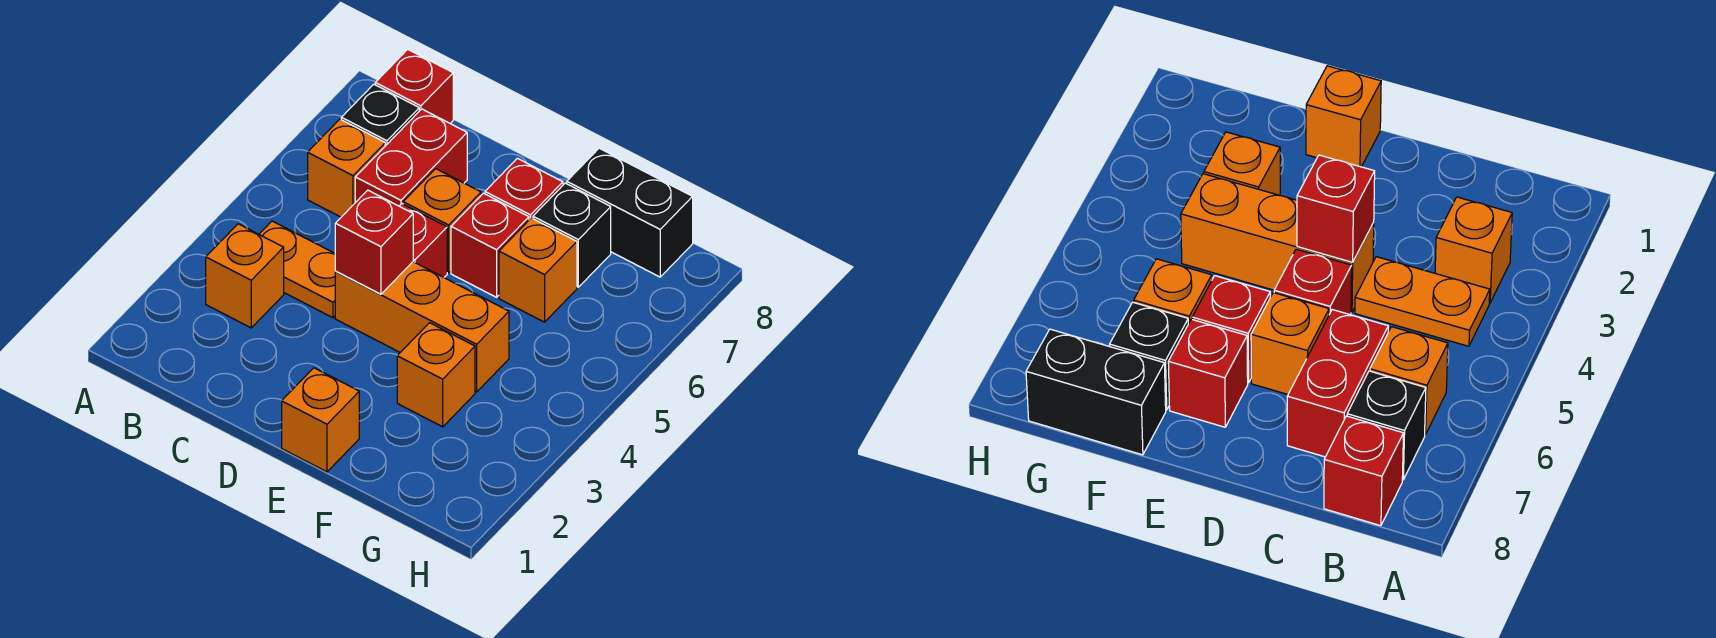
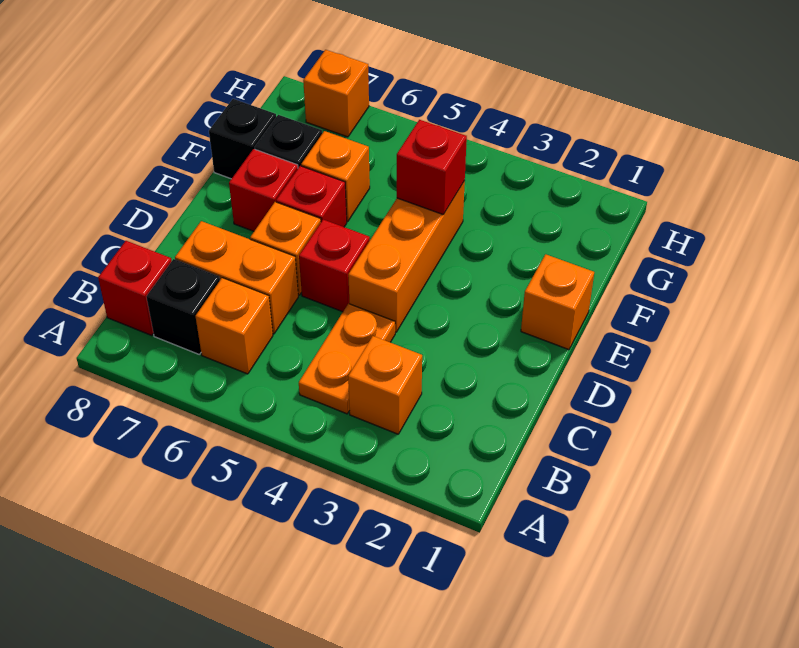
red brick C6:C7 level 1 -> orange brick C6:C7 level 1
red brick D4 level 2 -> red brick F4 level 2
orange brick F3 level 1 -> orange brick H7 level 1
black brick F8:G8 level 1 -> black brick F8 level 1

